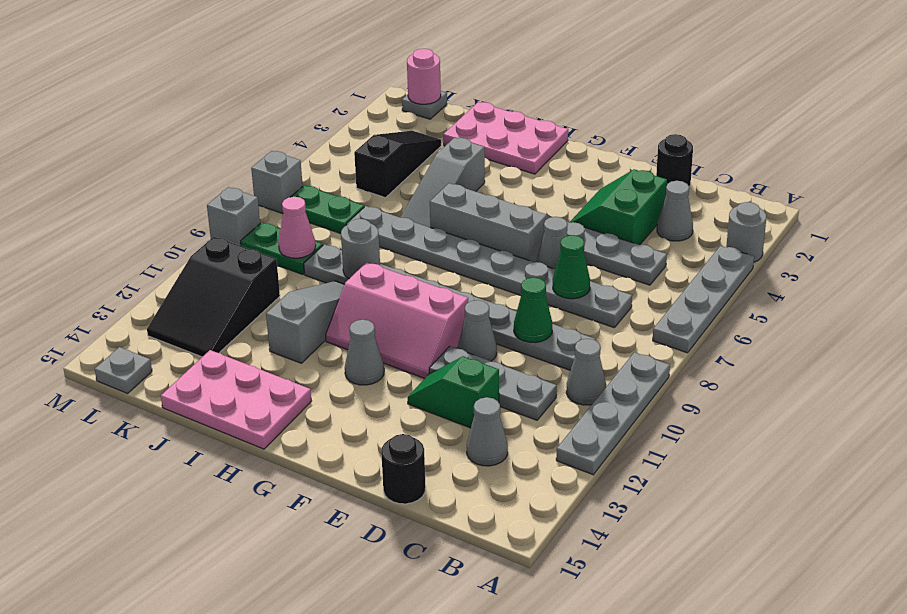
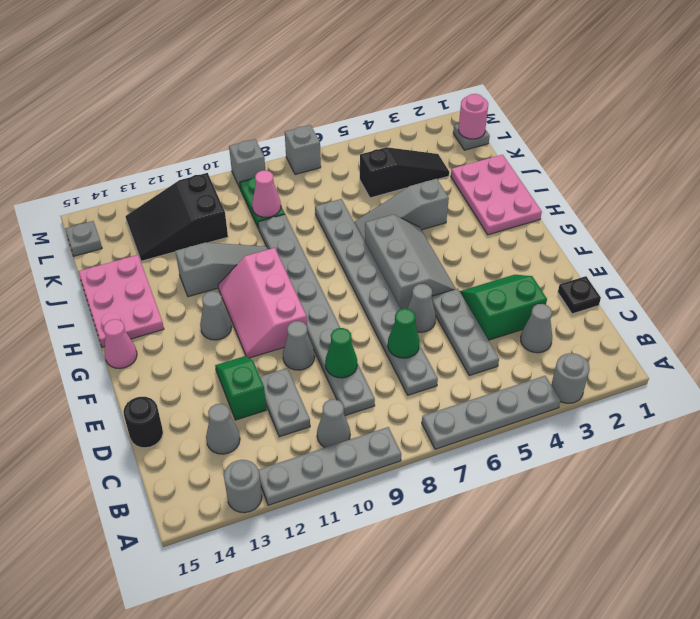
grey plate C11:E11 level 1 -> grey plate C11:D11 level 1
black round brick D1 level 1 -> black plate D1 level 1
none -> pink cone G15 level 1
grey round brick I9 level 2 -> grey round brick A13 level 1
green plate K7:L7 level 1 -> none

